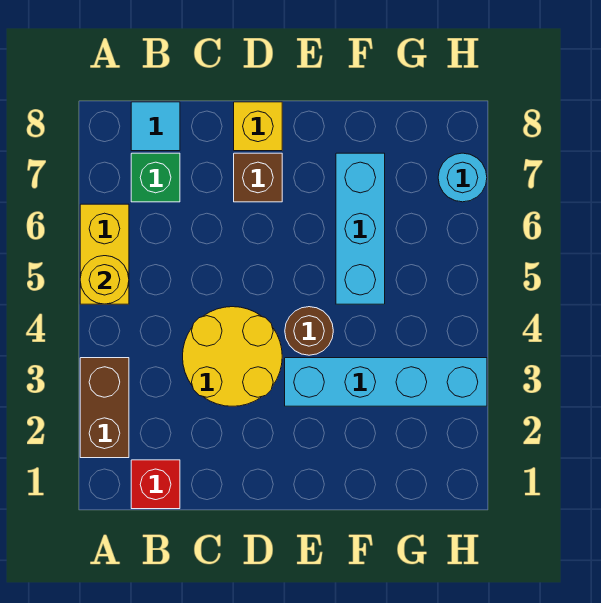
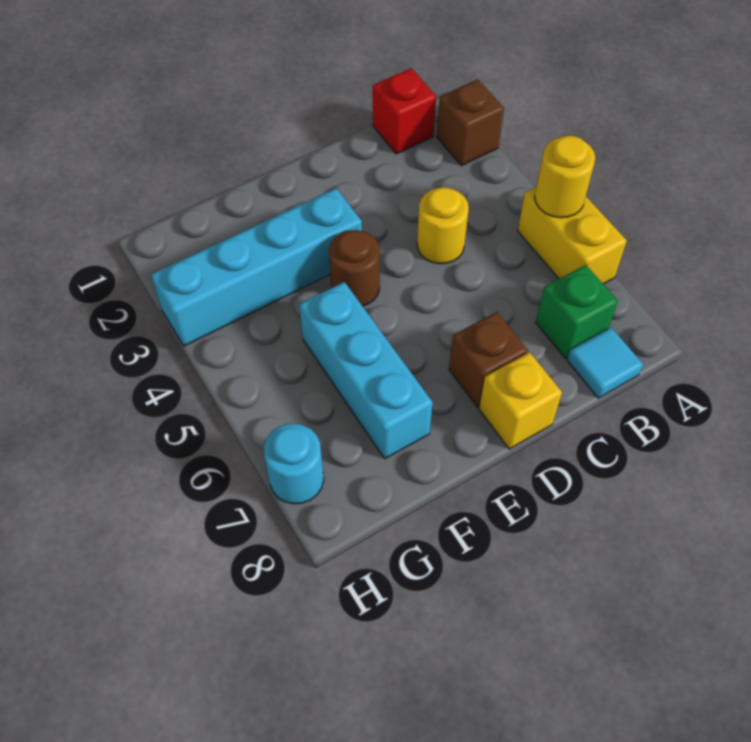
brown brick A2:A3 level 1 -> brown brick A2 level 1
yellow round brick C3:D4 level 1 -> yellow round brick C4 level 1

